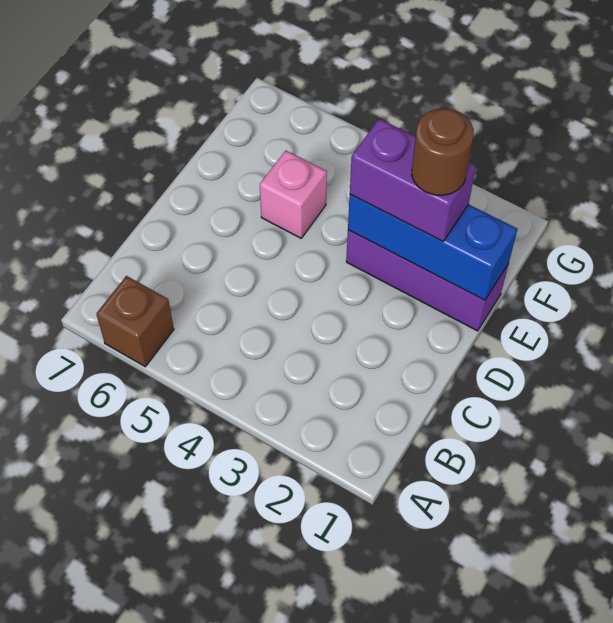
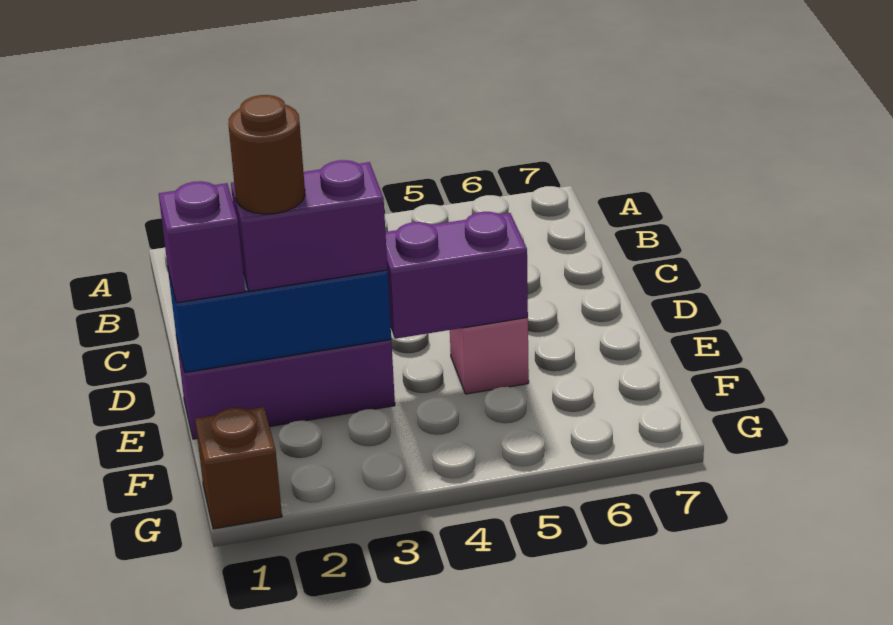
brown brick A6 level 1 -> brown brick G1 level 1
none -> purple brick E1 level 3
none -> purple brick E4:E5 level 2

